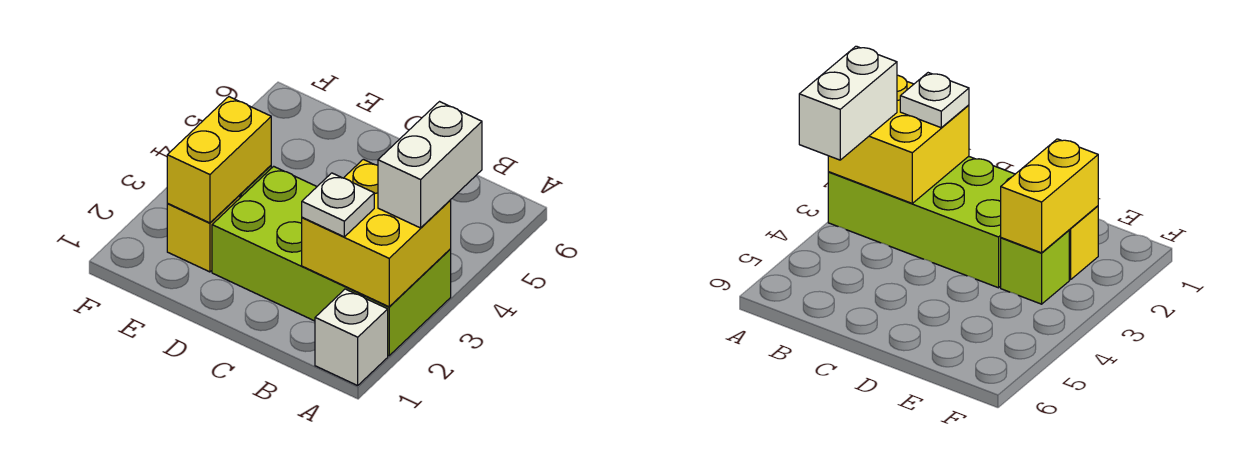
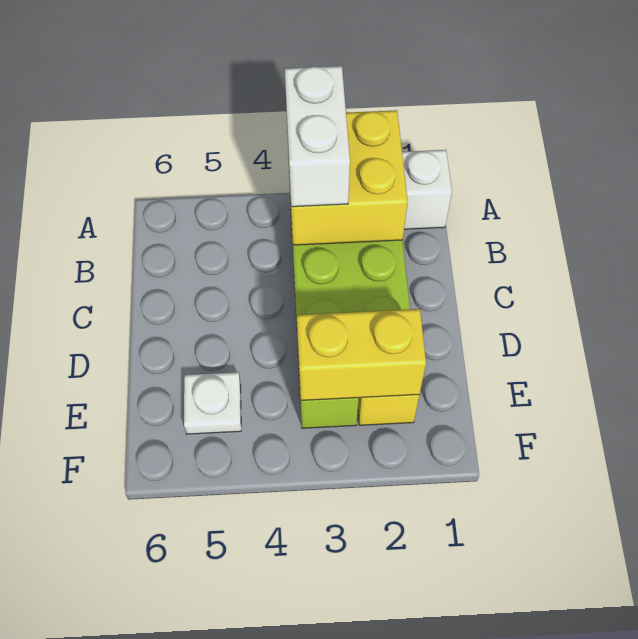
white brick A3:A4 level 3 -> white brick A3:B3 level 3
white plate B2 level 3 -> white plate E5 level 1

